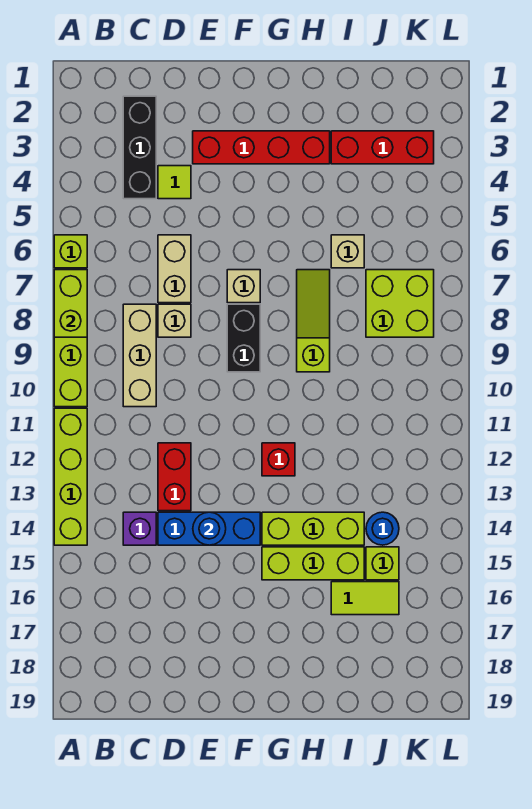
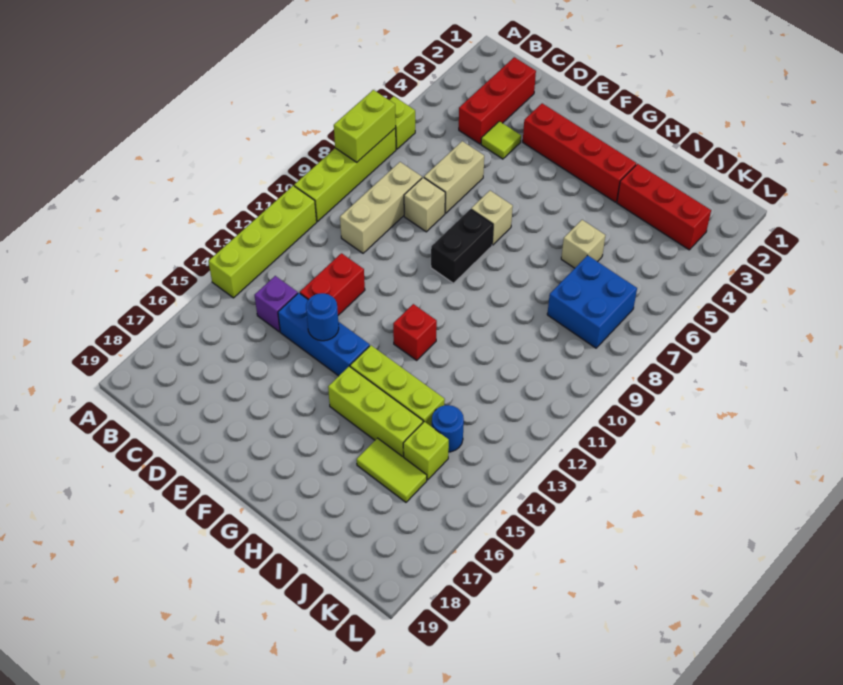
black brick C2:C4 level 1 -> red brick C2:C4 level 1
lime slope H7:H9 level 1 top 9 -> none
lime brick J7:K8 level 1 -> blue brick J7:K8 level 1

